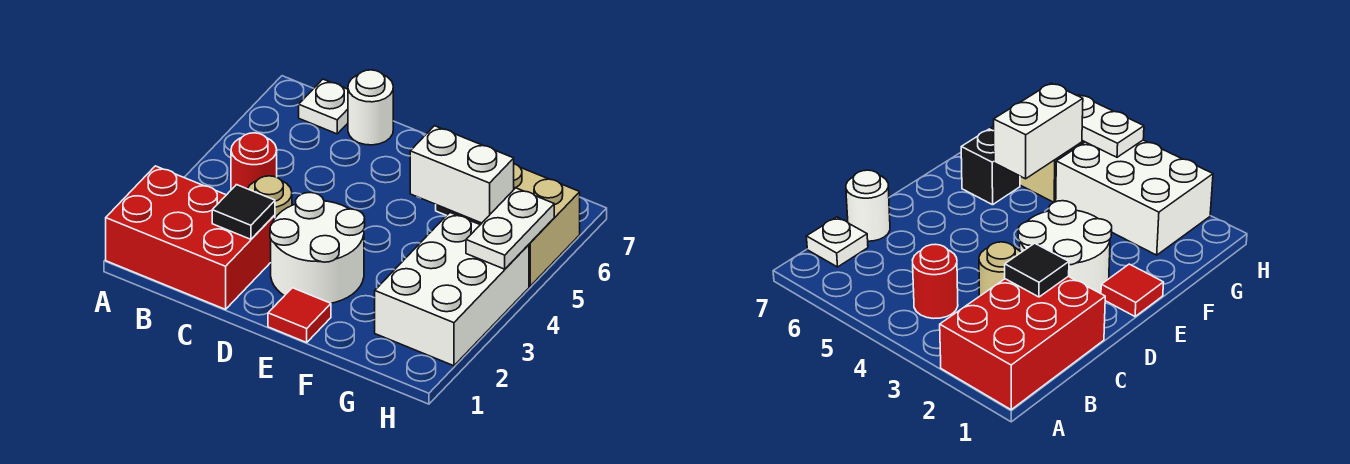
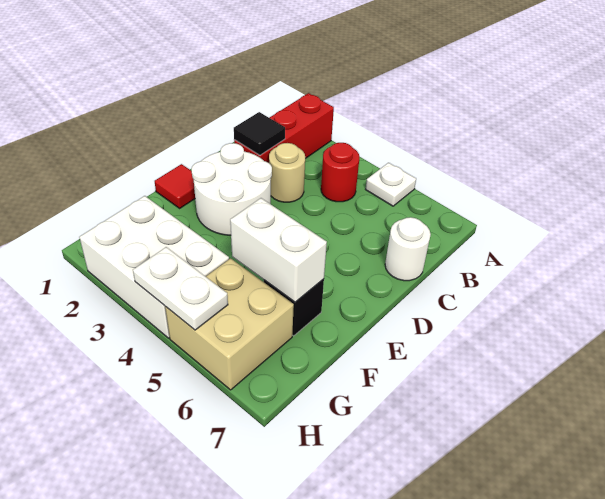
red brick A1:C2 level 1 -> red brick A2:C2 level 1
white plate B7 level 1 -> white plate A5 level 1
white brick F5:G5 level 2 -> white brick F5:F6 level 2

